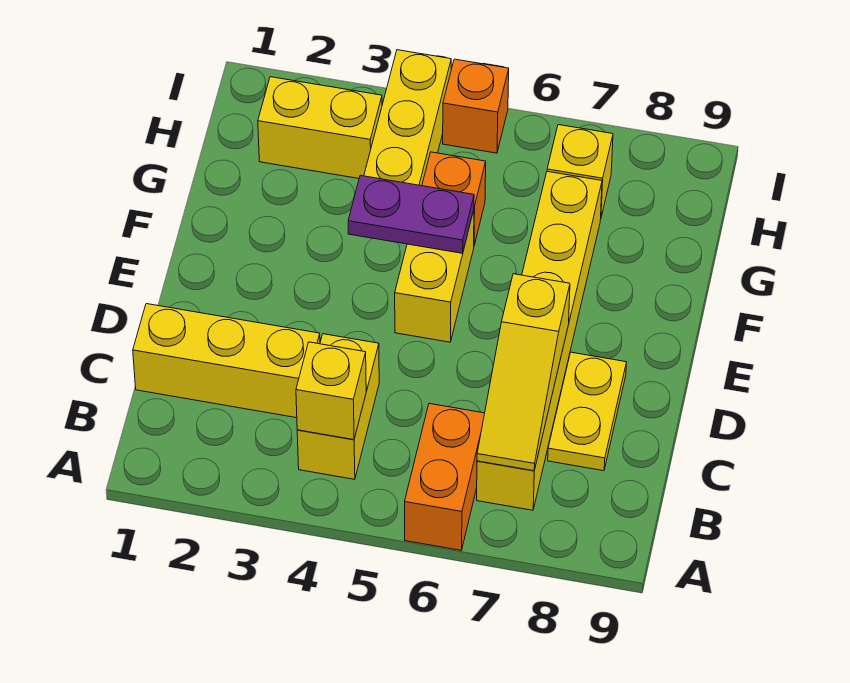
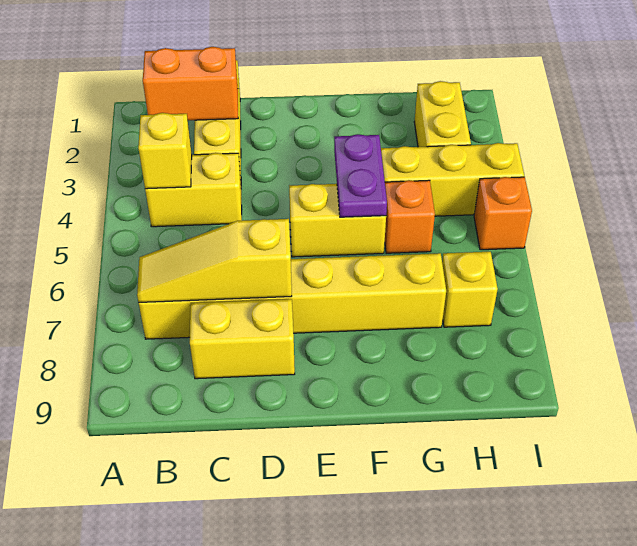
orange brick A6:B6 level 1 -> orange brick B2:C2 level 2
yellow plate C8:D8 level 1 -> yellow brick C8:D8 level 1

